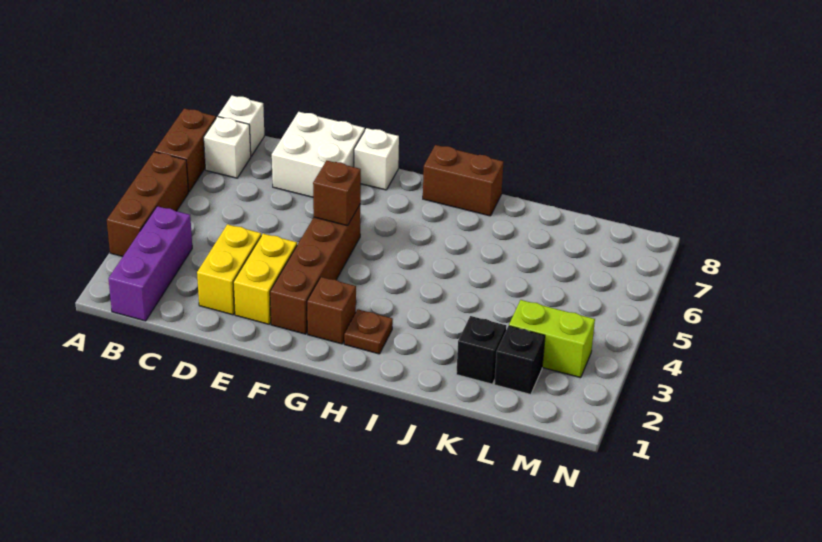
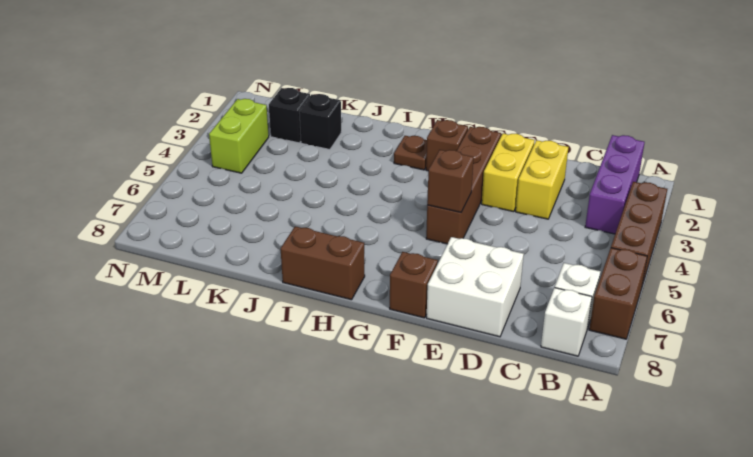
white brick F8 level 1 -> brown brick F8 level 1
lime brick L3:M3 level 1 -> lime brick M3:M4 level 1

